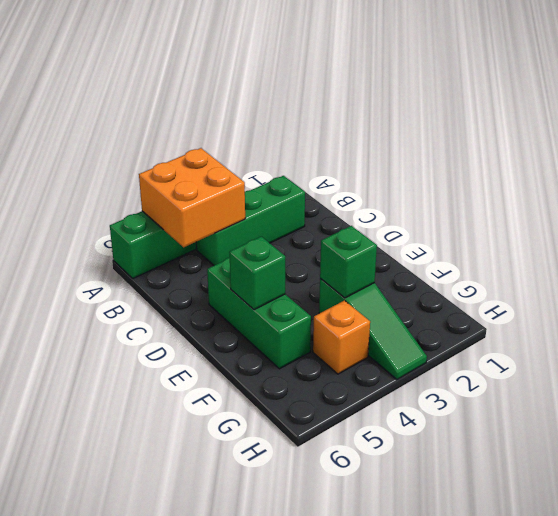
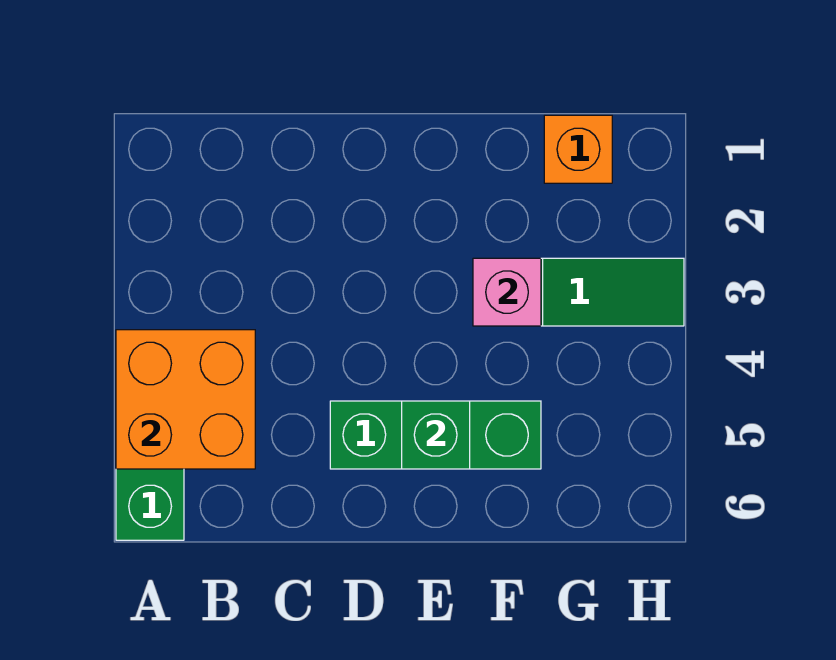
green brick B2:B4 level 1 -> none
green brick F3 level 2 -> pink brick F3 level 2
orange brick G4 level 1 -> orange brick G1 level 1

